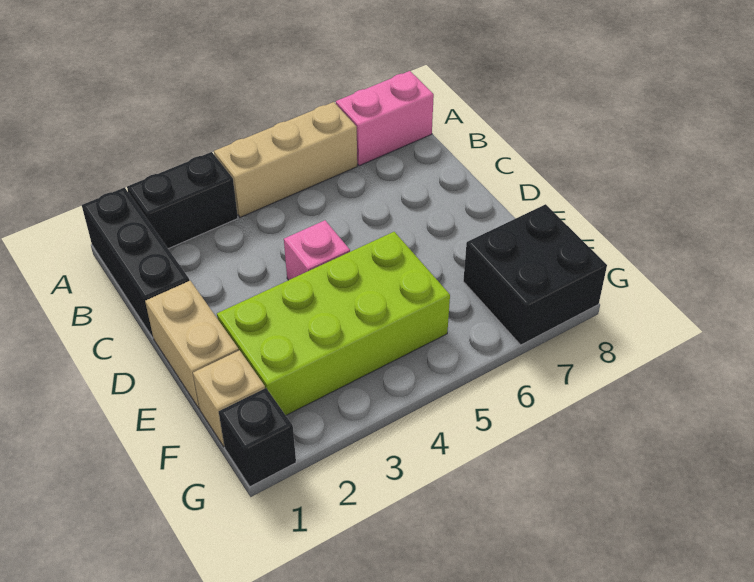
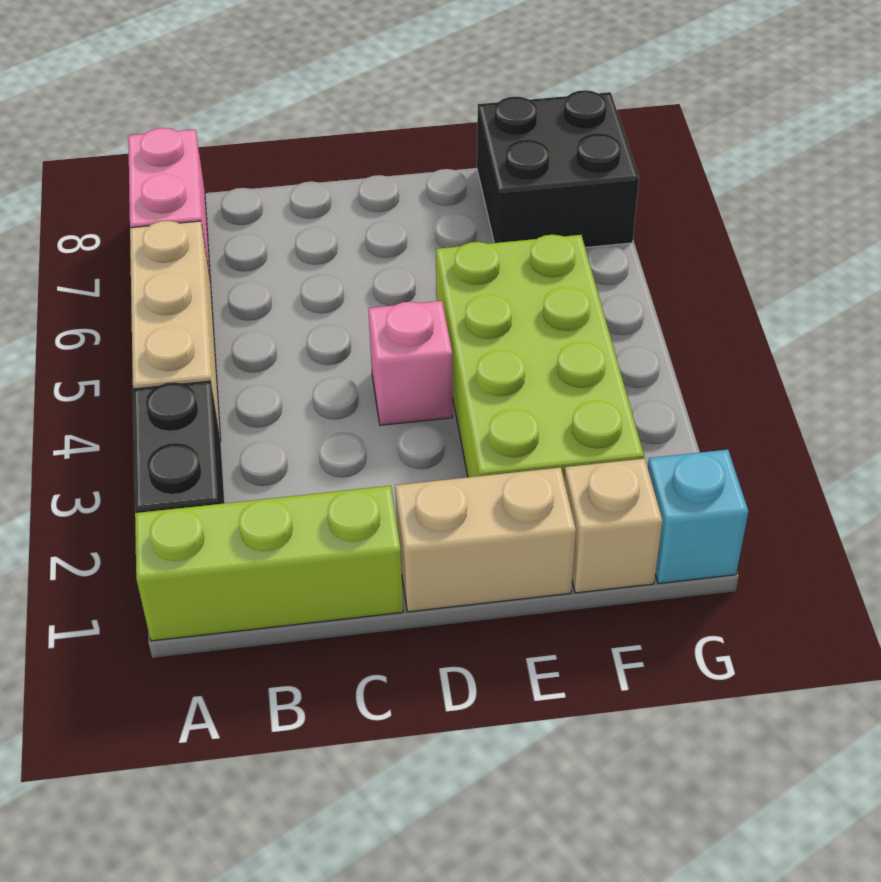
black brick A1:C1 level 1 -> lime brick A1:C1 level 1
black brick G1 level 1 -> cyan brick G1 level 1

